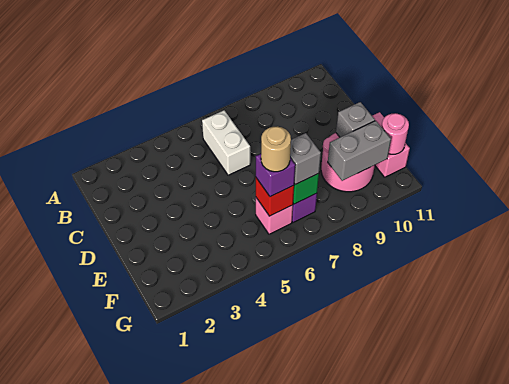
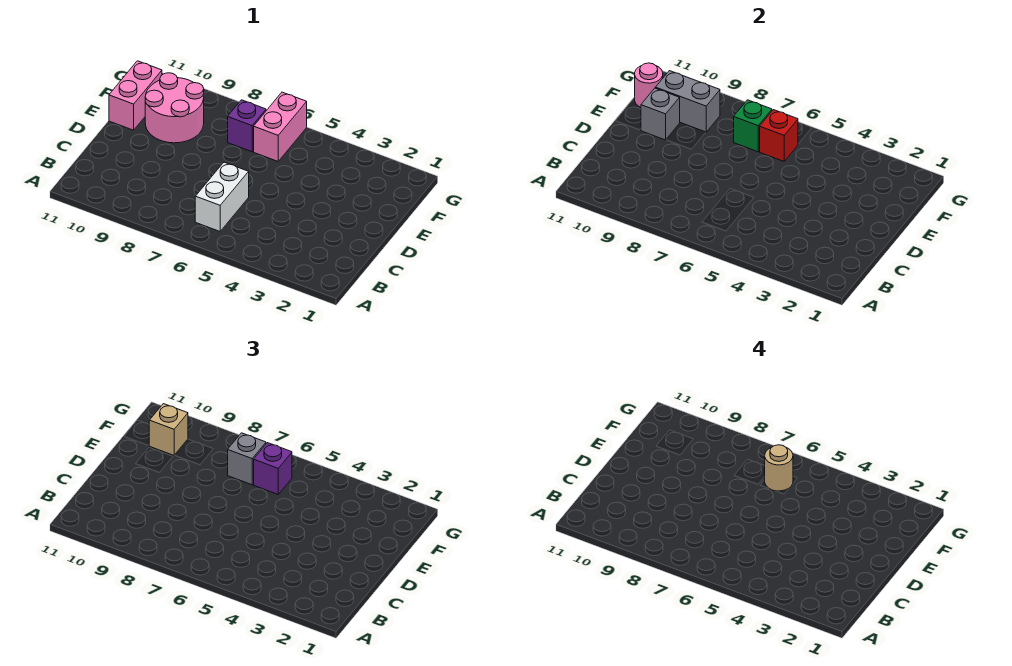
pink brick F6 level 1 -> pink brick F6:G6 level 1
none -> tan brick F10 level 3

